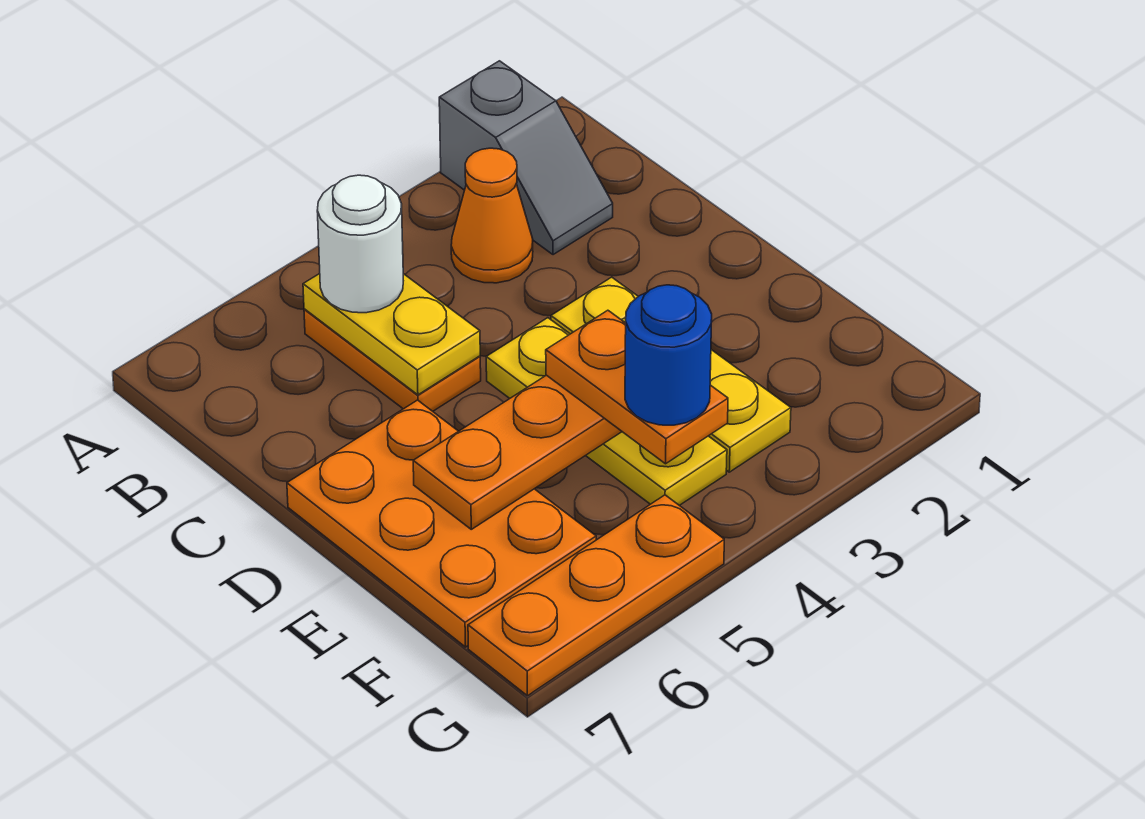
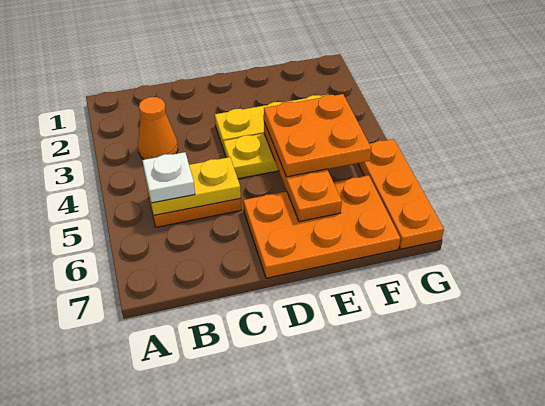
grey slope A2:B2 level 1 top A -> none
white round brick B5 level 3 -> white plate B5 level 3
orange plate E4:F4 level 3 -> orange plate E4:F5 level 3
blue round brick F4 level 4 -> none

